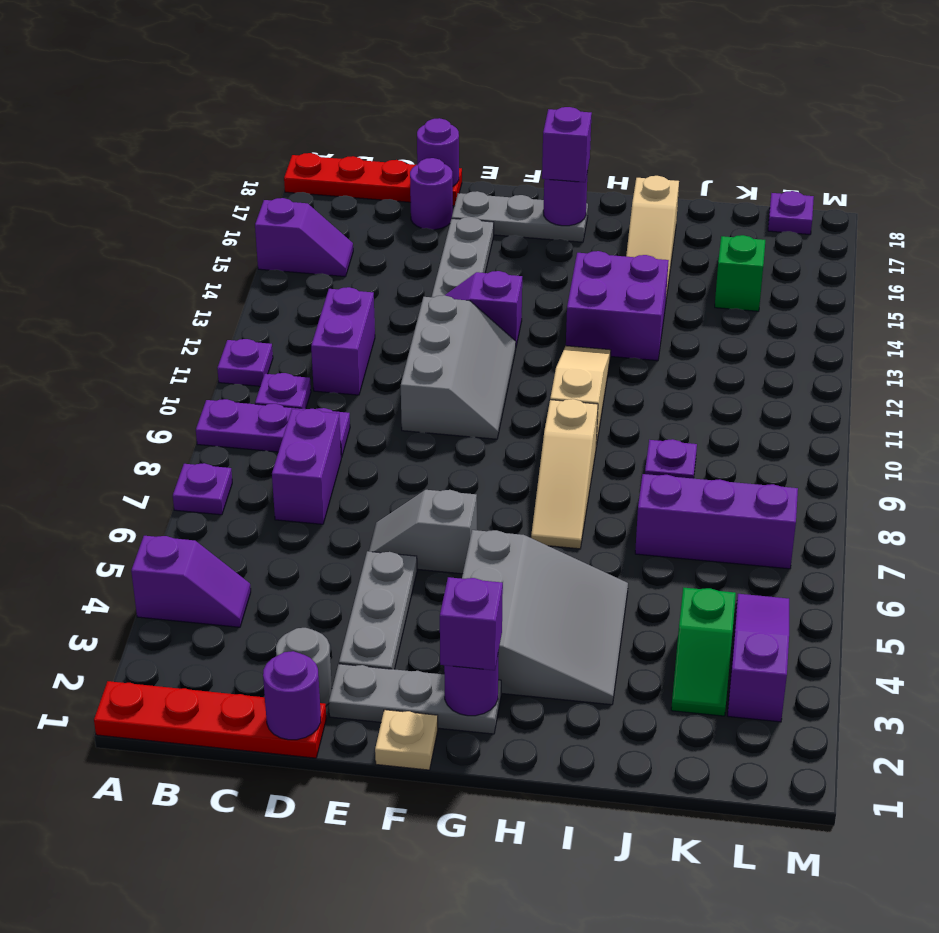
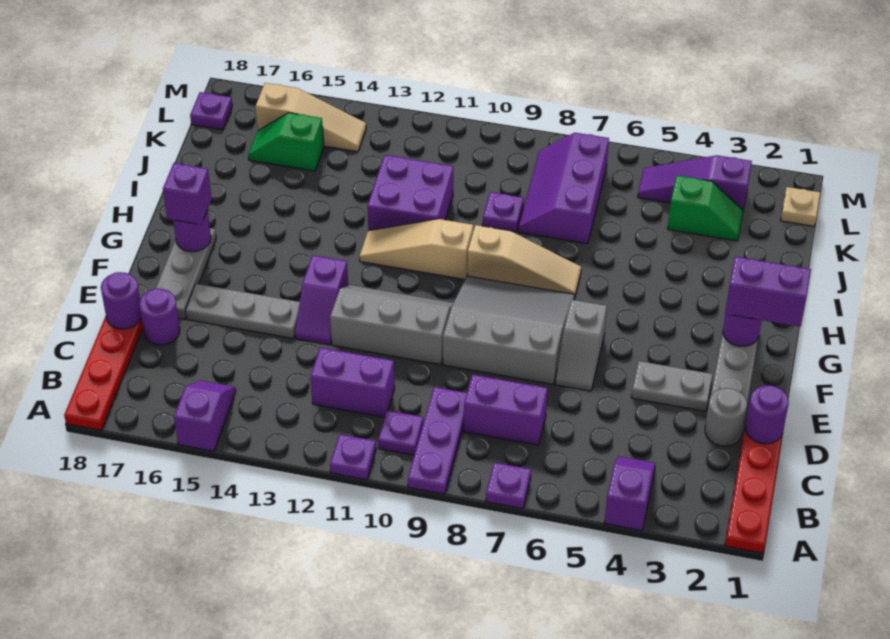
grey plate E3:E5 level 1 -> grey plate E3:E4 level 1
tan plate F1 level 1 -> tan plate L1 level 1
purple brick G2 level 3 -> purple brick G1:G2 level 3
grey slope G3:I5 level 1 top G -> grey slope E7:G9 level 1 top E
purple brick H13:I14 level 1 -> purple brick I11:J12 level 1
tan slope I15:I17 level 1 top 17 -> tan slope L14:L16 level 1 top 16

